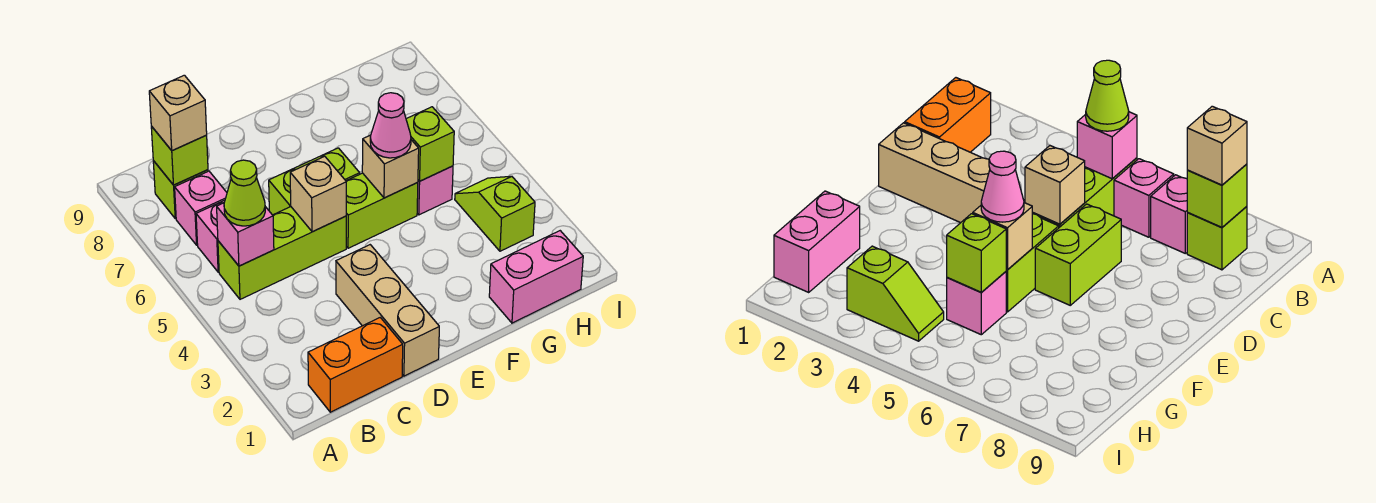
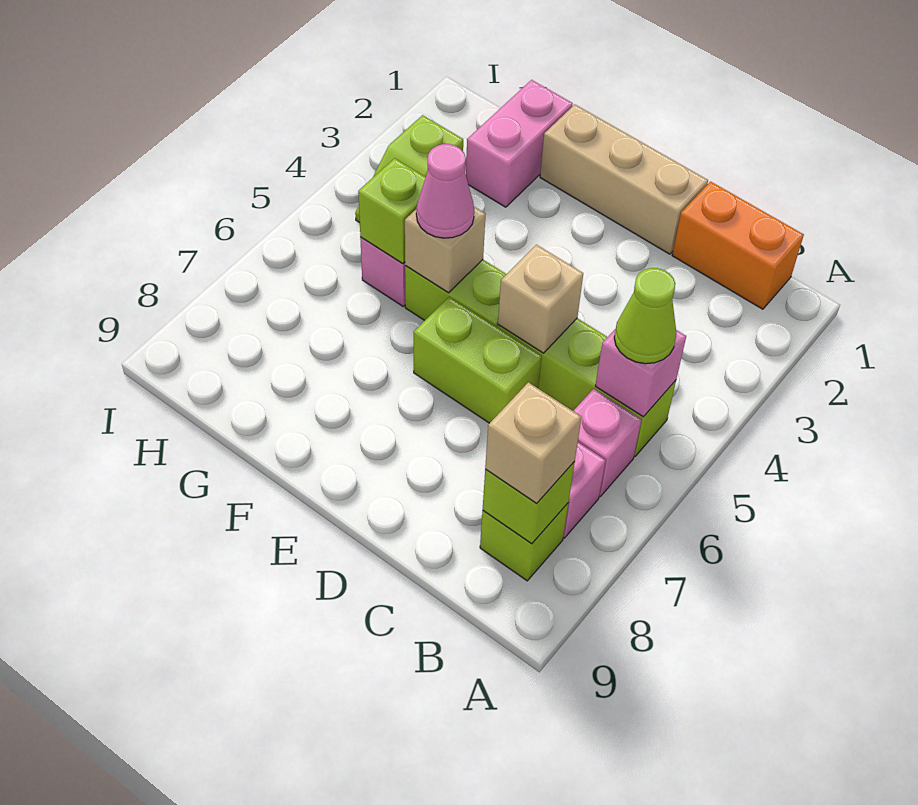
tan brick D1:D3 level 1 -> tan brick D1:F1 level 1
pink brick G1:H1 level 1 -> pink brick G1:G2 level 1

